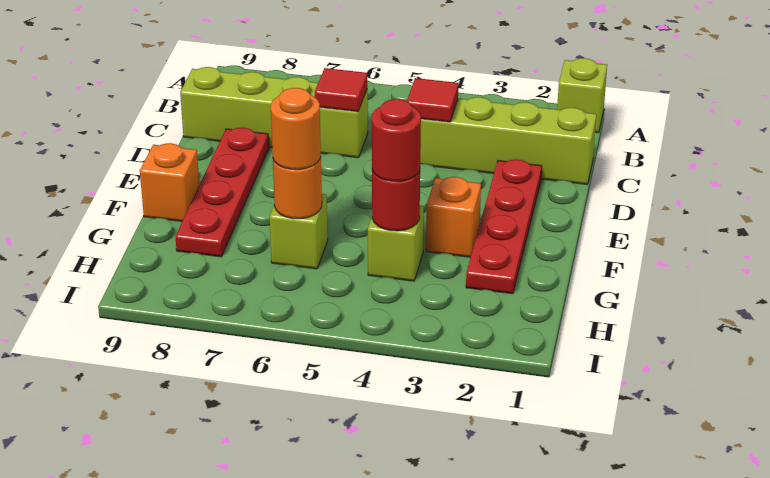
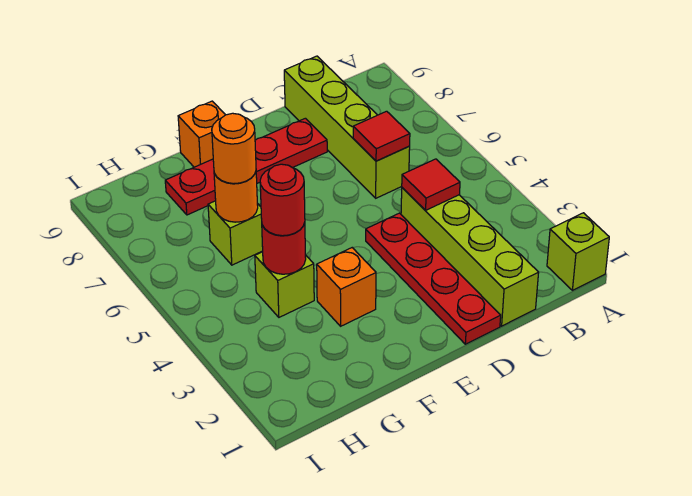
red plate D2:G2 level 1 -> red plate D1:D4 level 1

